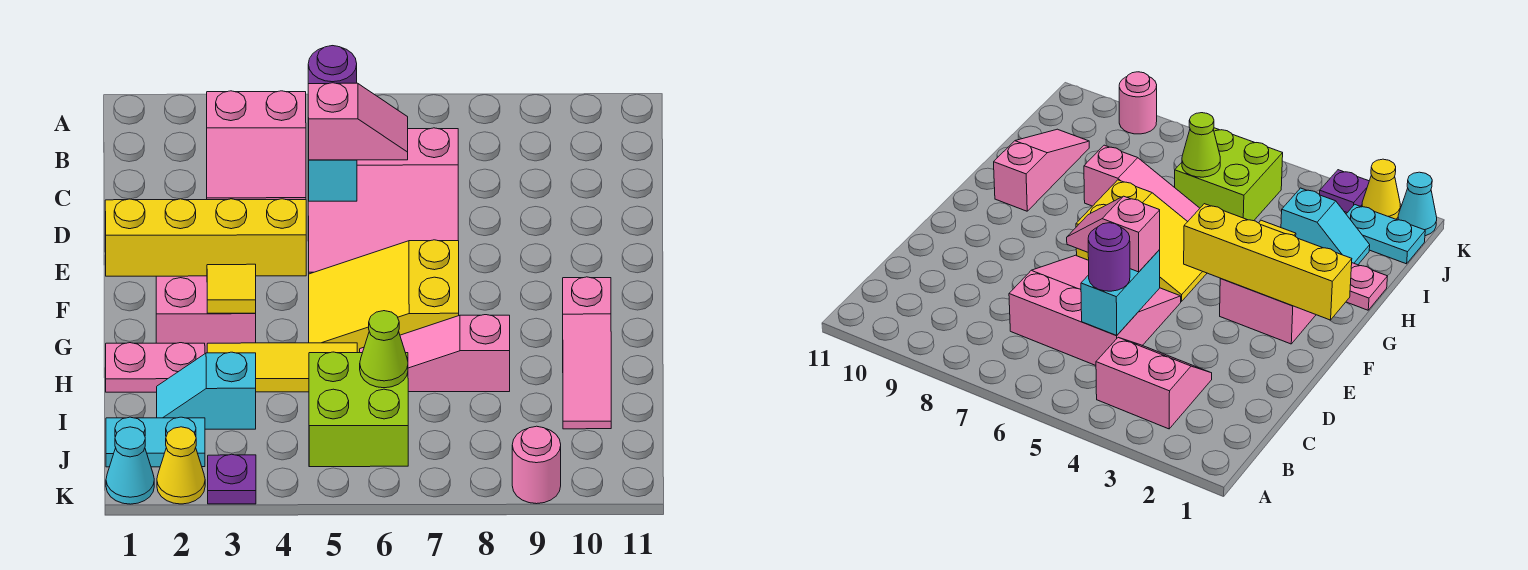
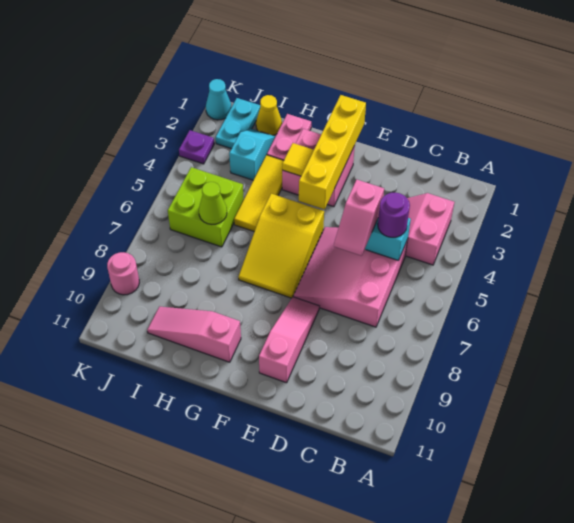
yellow slope F5:G7 level 1 top 7 -> yellow slope F5:G7 level 1 top 5
pink slope H6:H8 level 1 top 8 -> pink slope E8:E10 level 1 top 10
yellow cone K2 level 1 -> yellow cone I1 level 1

